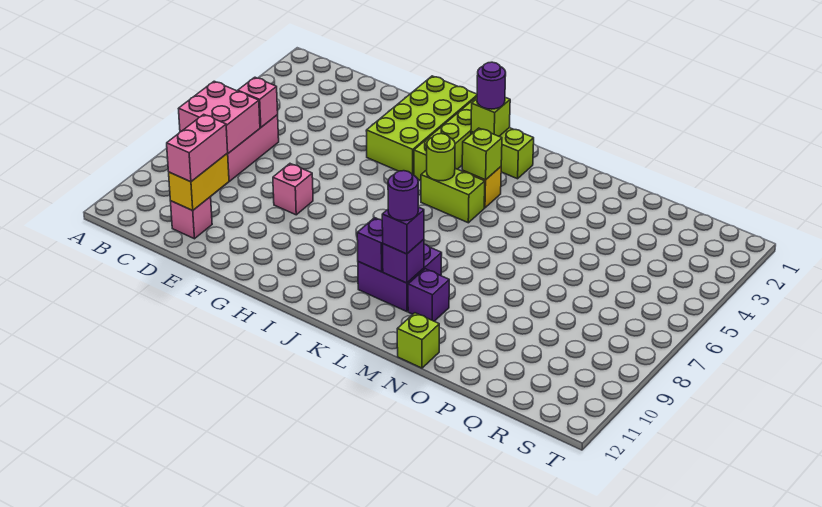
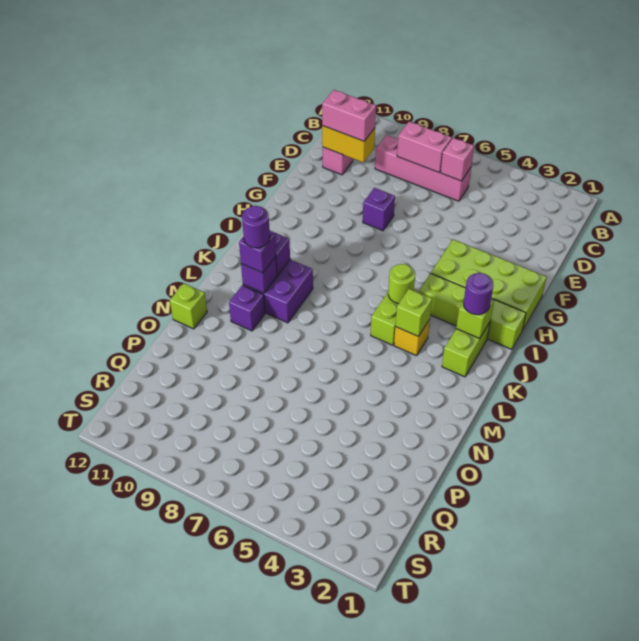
pink brick B7:C8 level 2 -> pink brick C7:C8 level 2
pink brick F8 level 1 -> purple brick F8 level 1

